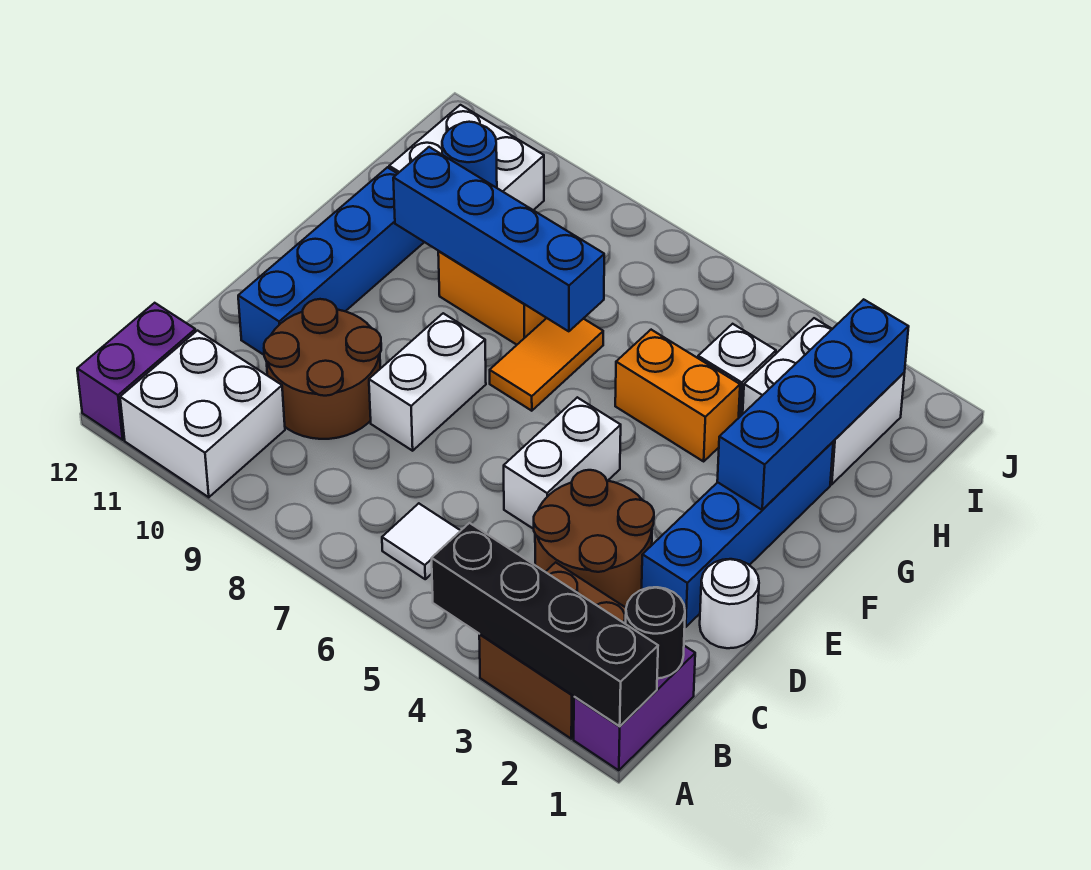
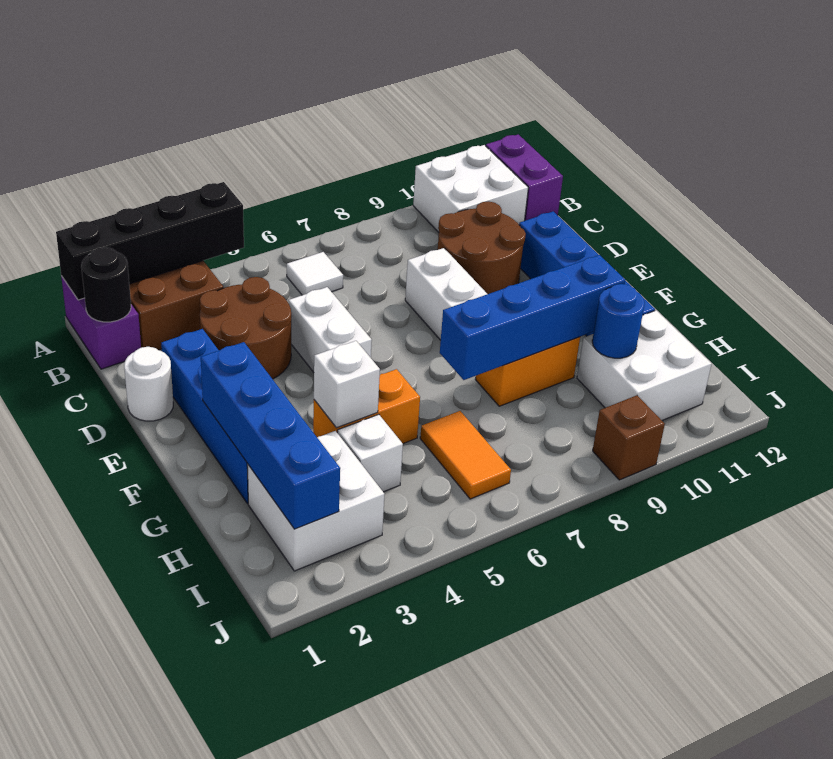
orange tile F7:G7 level 1 -> orange tile H6:I6 level 1
none -> white brick G4 level 2
none -> brown brick J9 level 1

